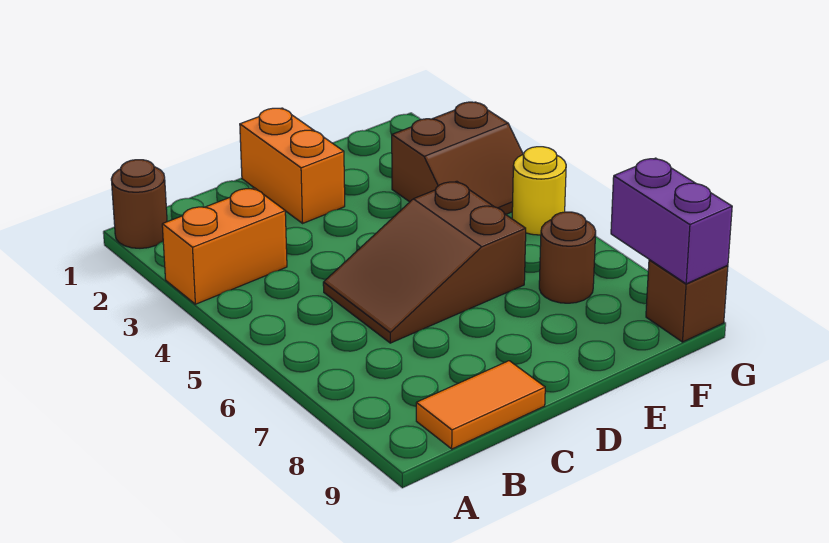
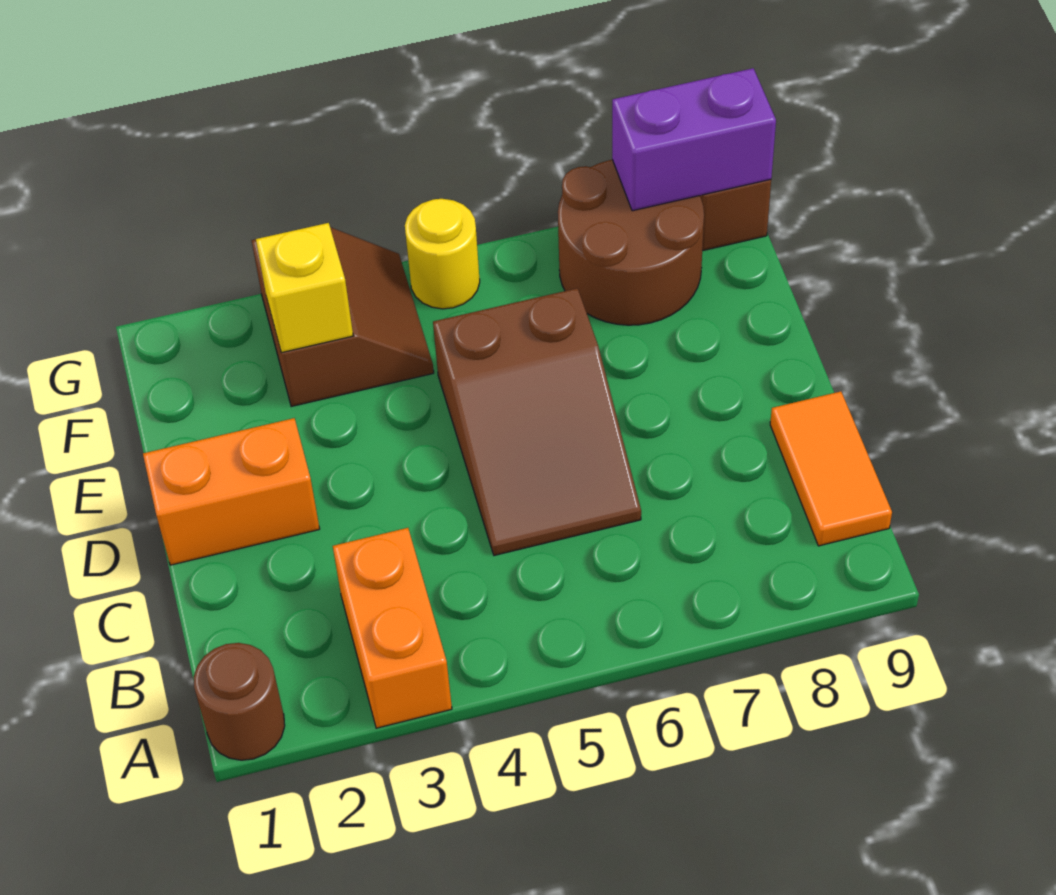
none -> yellow brick F3 level 2
brown round brick F7 level 1 -> brown round brick F7:G8 level 1

